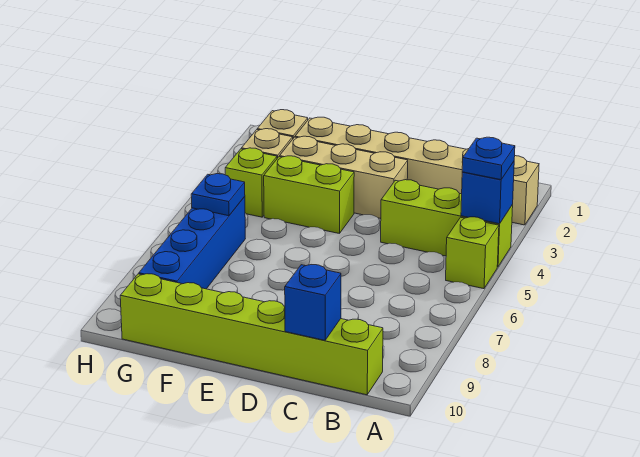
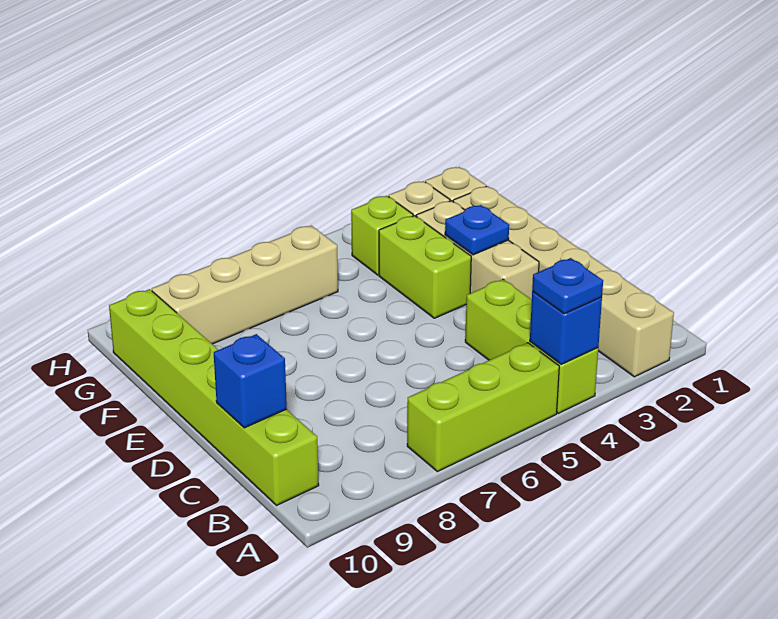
lime brick A5 level 1 -> lime brick A5:A7 level 1
blue brick G6:G9 level 1 -> tan brick G6:G9 level 1
blue plate G6 level 2 -> blue plate E3 level 2

